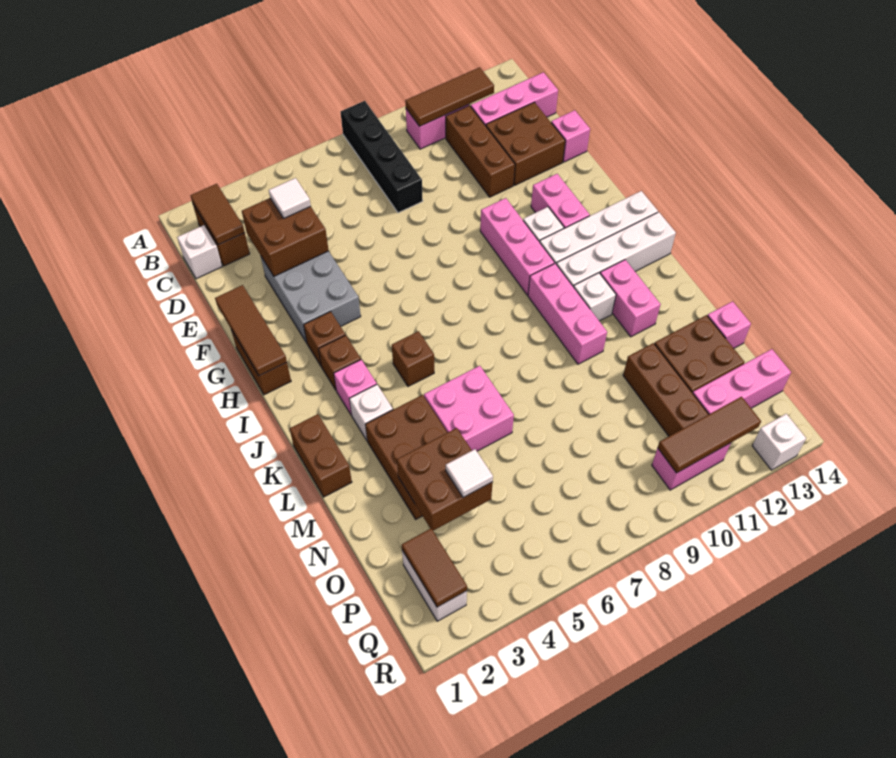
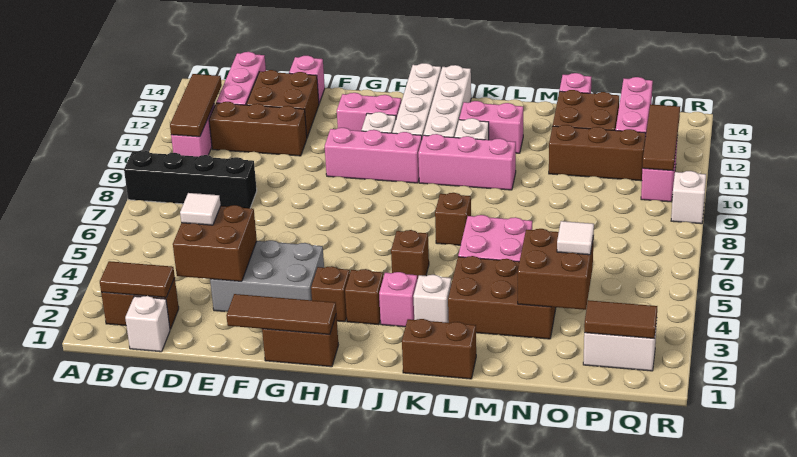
none -> brown brick K7 level 1
white brick R13 level 1 -> white brick R9 level 1

